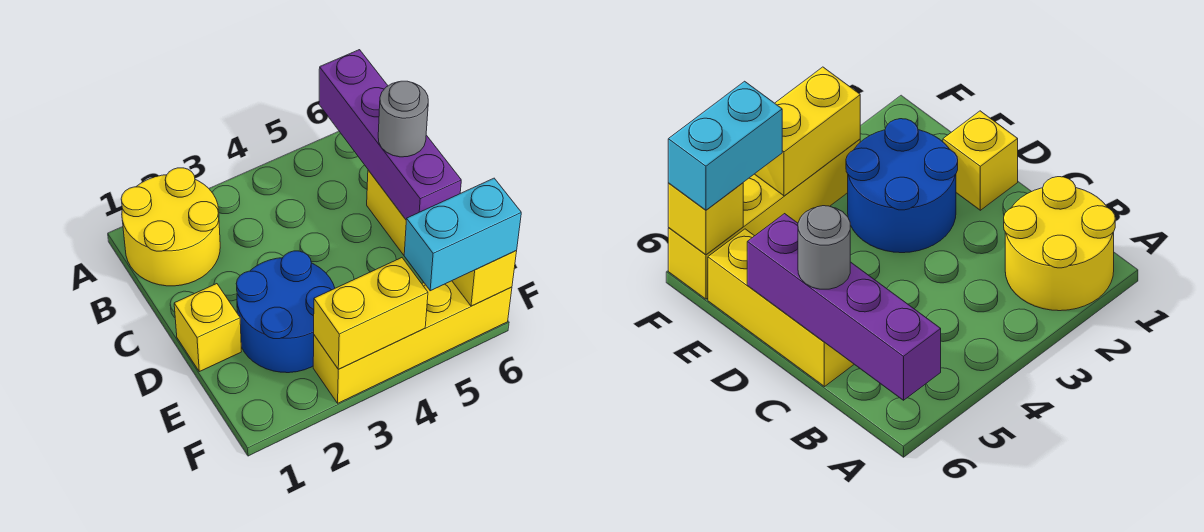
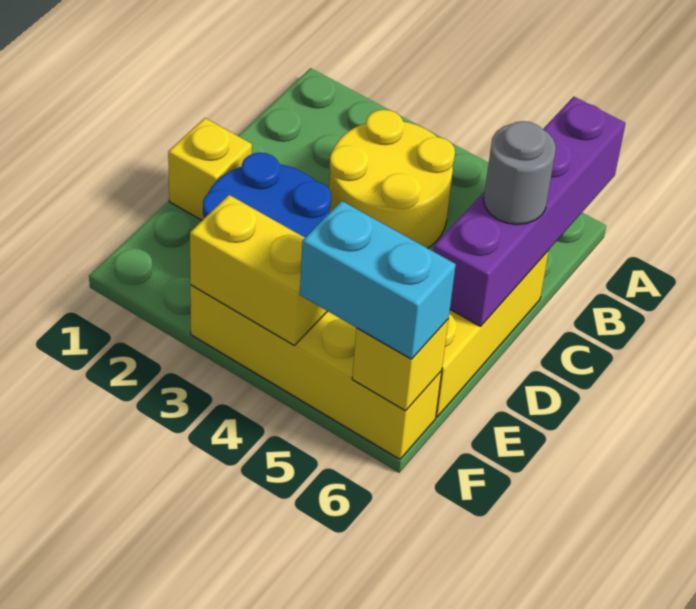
yellow round brick A1:B2 level 1 -> yellow round brick B3:C4 level 1

